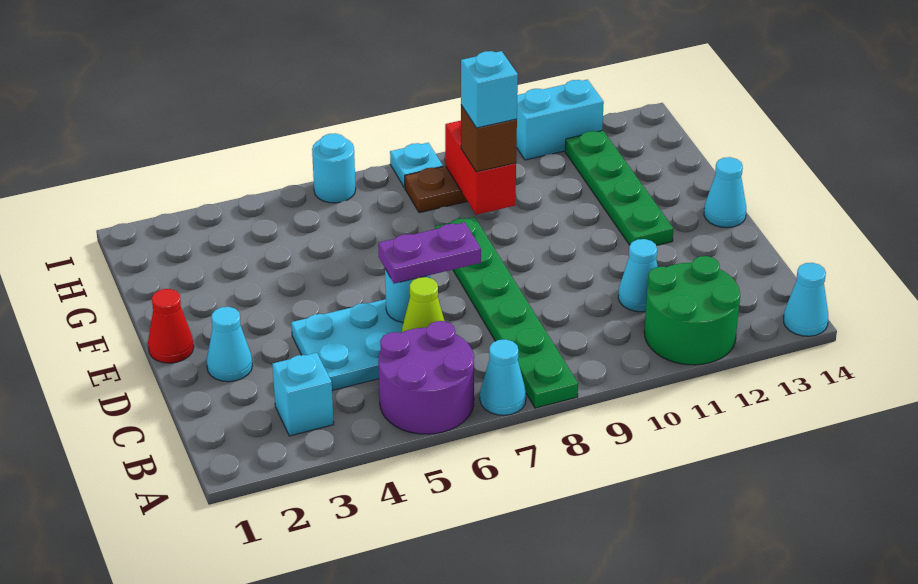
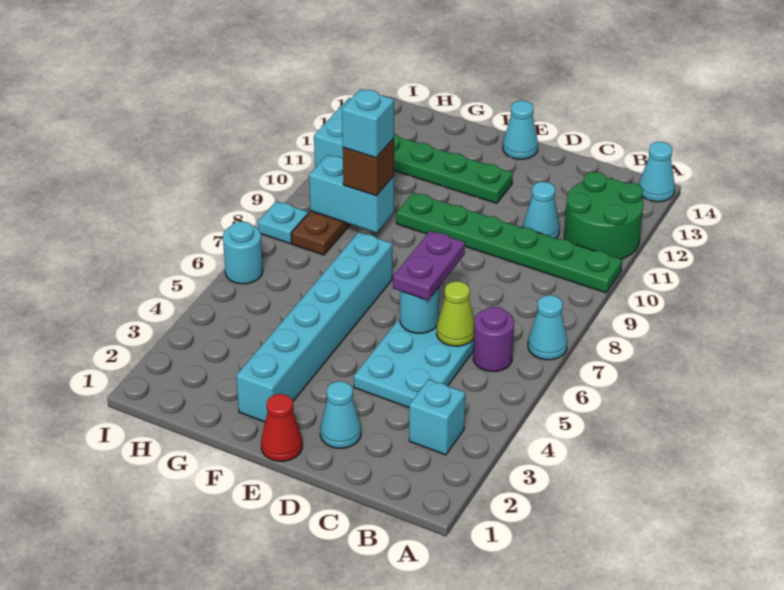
purple round brick A5:B6 level 1 -> purple round brick B6 level 1
green plate A8:F8 level 1 -> green plate A10:F10 level 1
none -> cyan brick F2:F7 level 1
red brick G9:H9 level 2 -> cyan brick G9:H9 level 2

